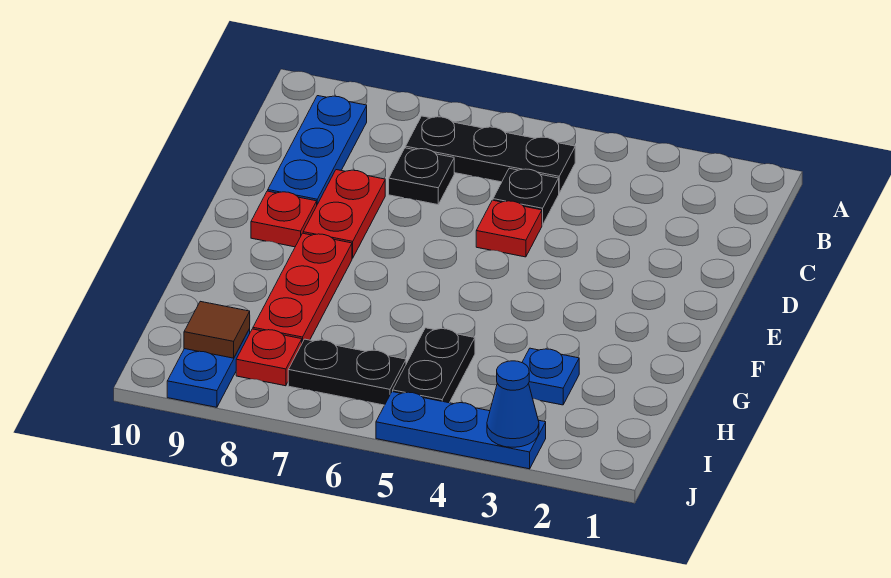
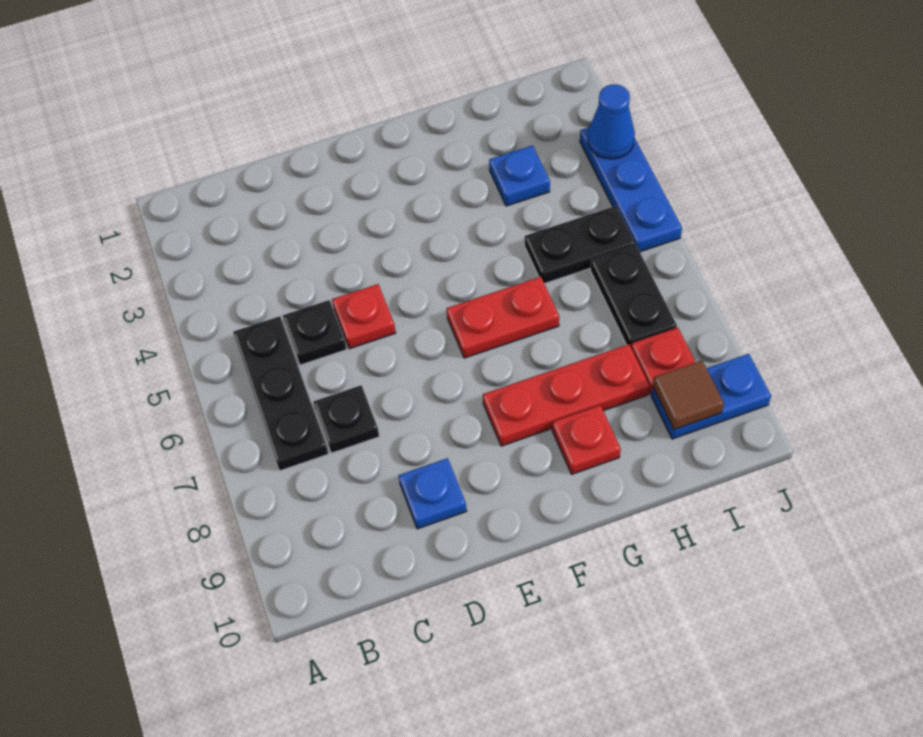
blue plate B9:D9 level 1 -> blue plate D9 level 1
red plate D8:E8 level 1 -> red plate F6:G6 level 1
red plate E9 level 1 -> red plate G9 level 1

